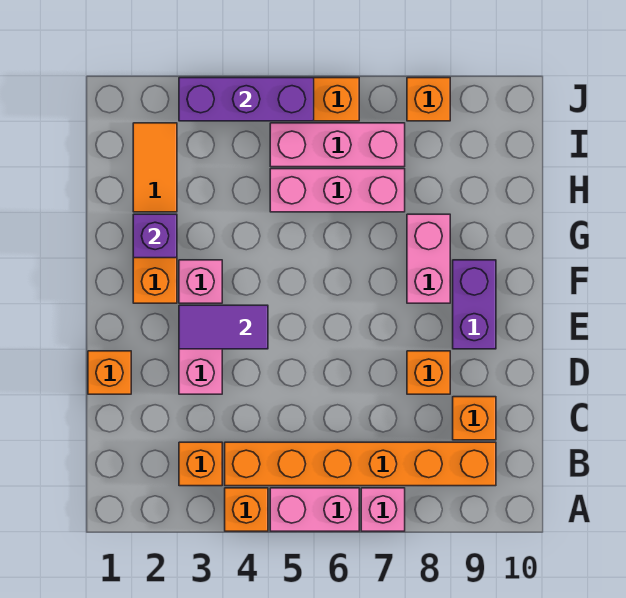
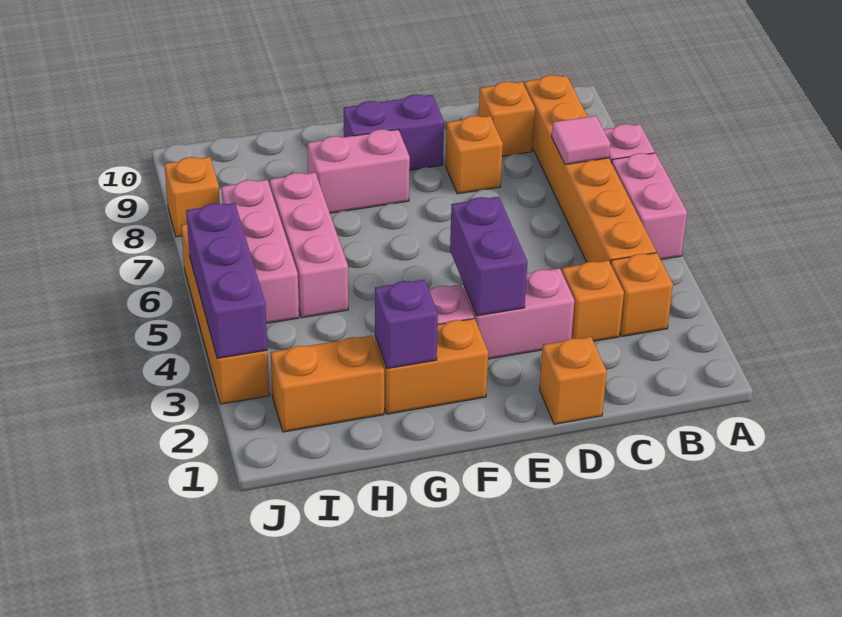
orange brick A4 level 1 -> orange brick C3 level 1
none -> pink tile B7 level 2
purple tile E3:E4 level 2 -> purple brick E3:E4 level 2
orange tile H2:I2 level 1 -> orange brick H2:I2 level 1

